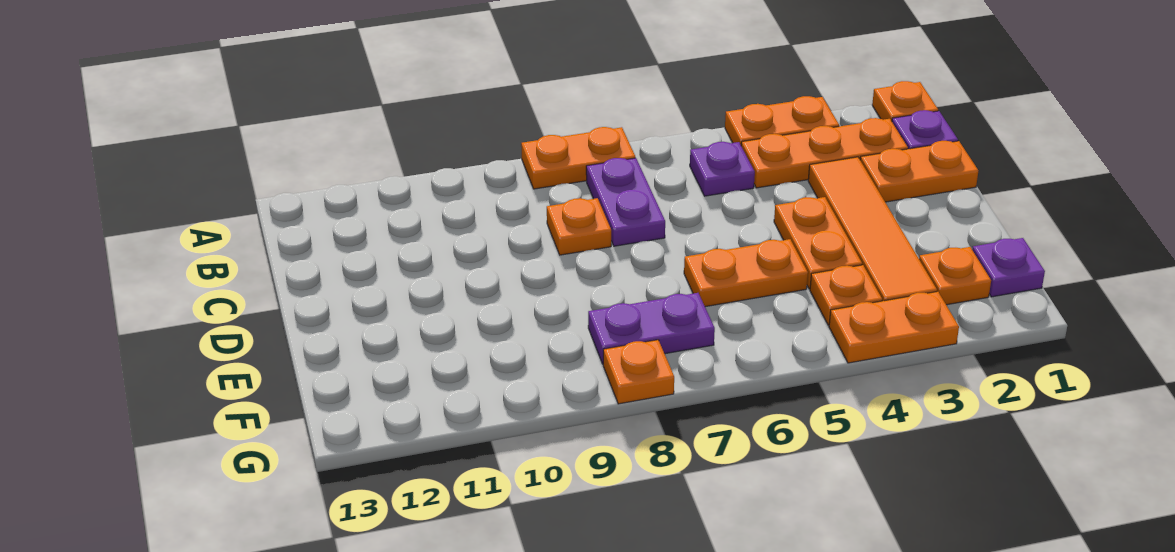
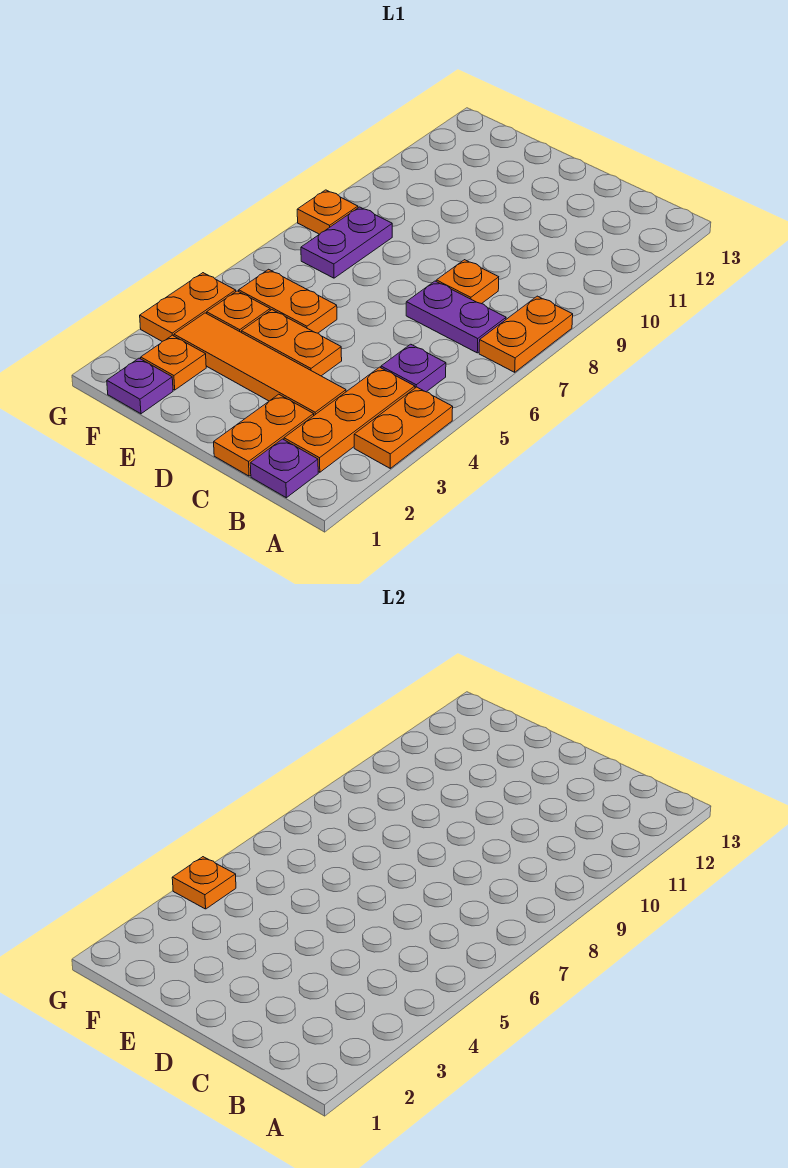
orange plate A1 level 1 -> orange plate G4 level 2
orange plate E5:E6 level 1 -> orange plate E5:F5 level 1

